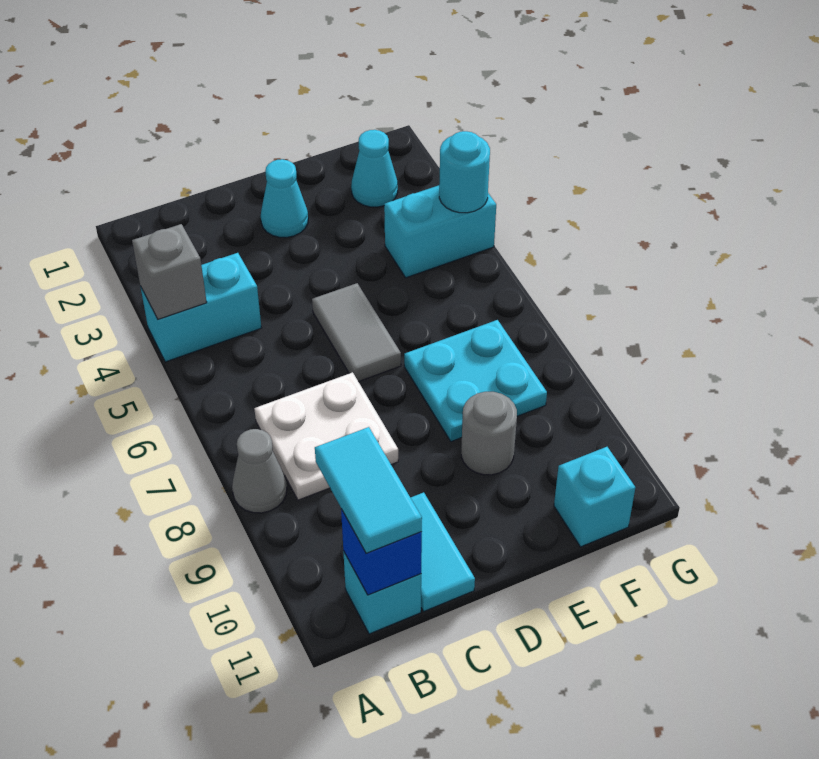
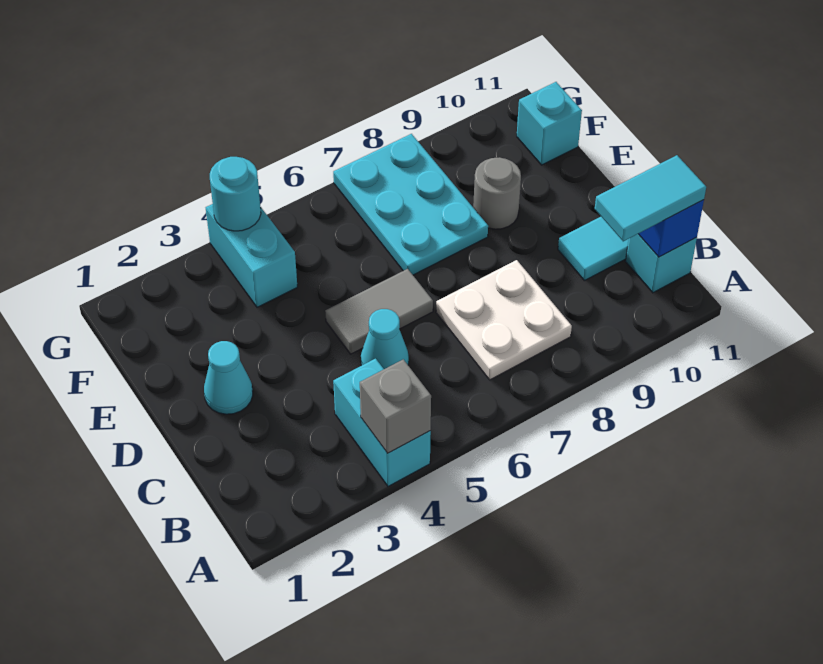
grey cone A8 level 1 -> none
cyan plate E7:F8 level 1 -> cyan plate E7:G8 level 1
cyan cone F2 level 1 -> cyan cone C5 level 1

